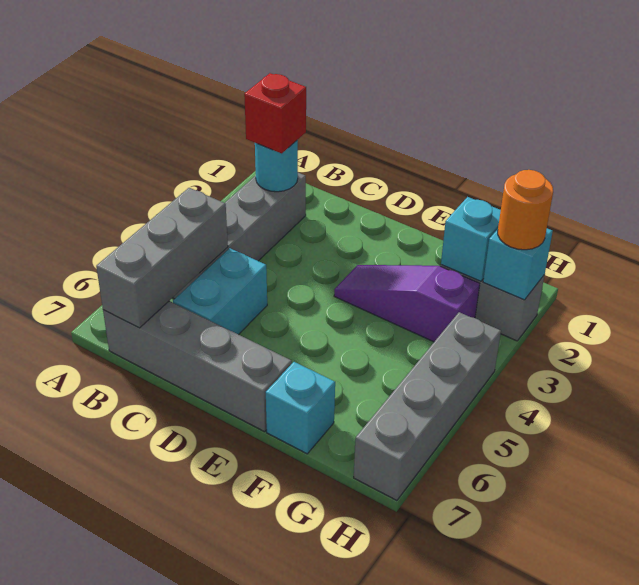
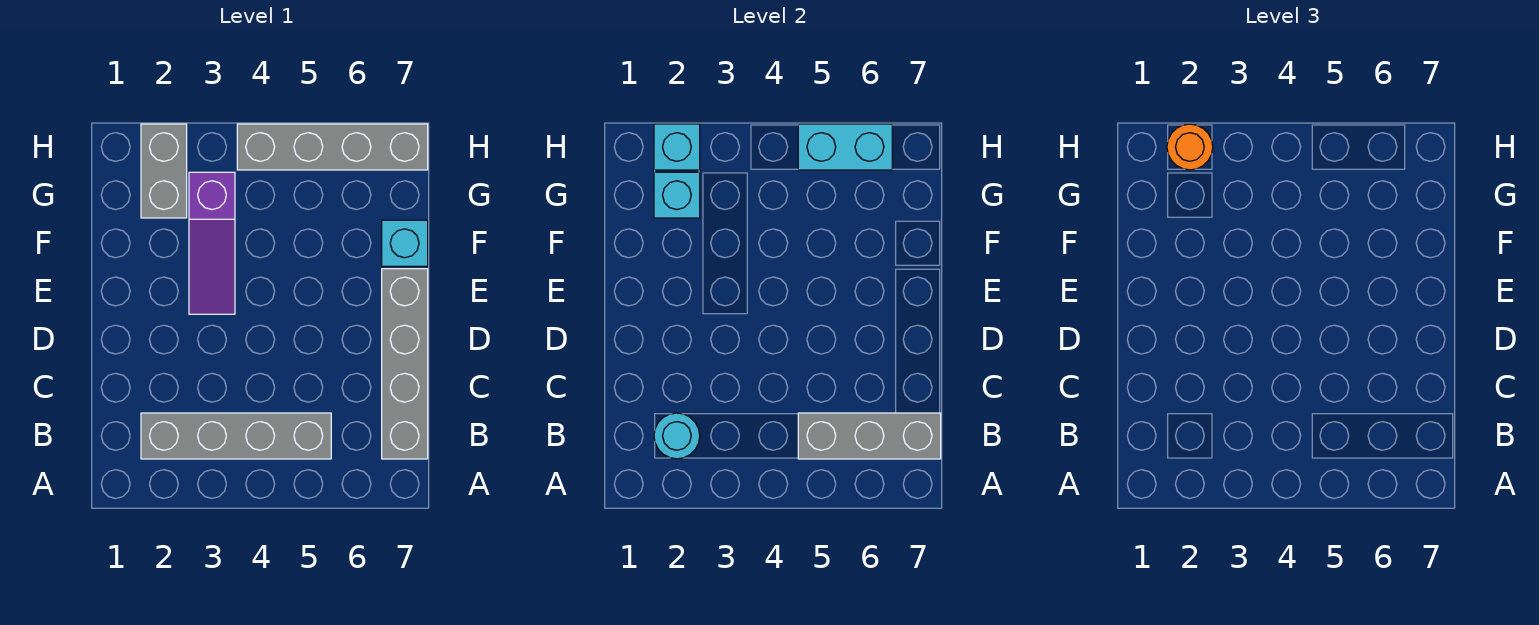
red brick B2 level 3 -> none
cyan brick C5:C6 level 1 -> cyan brick H5:H6 level 2

